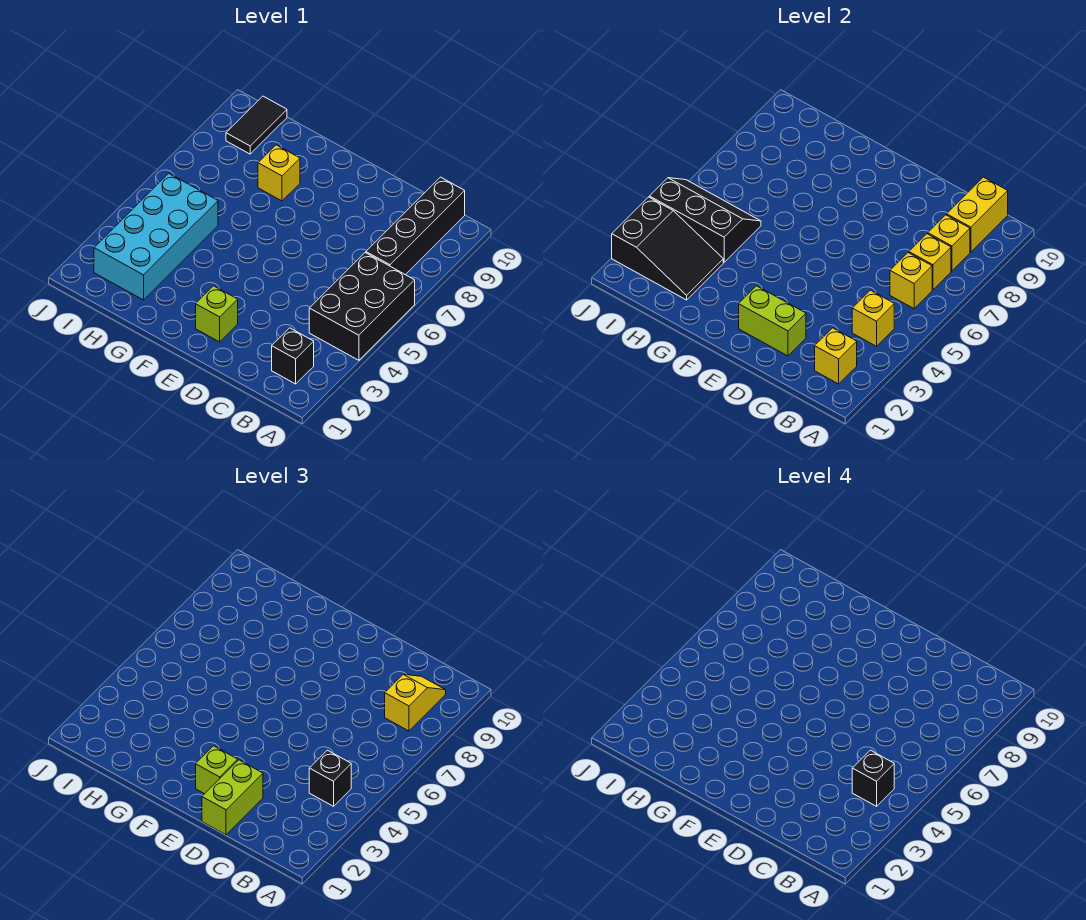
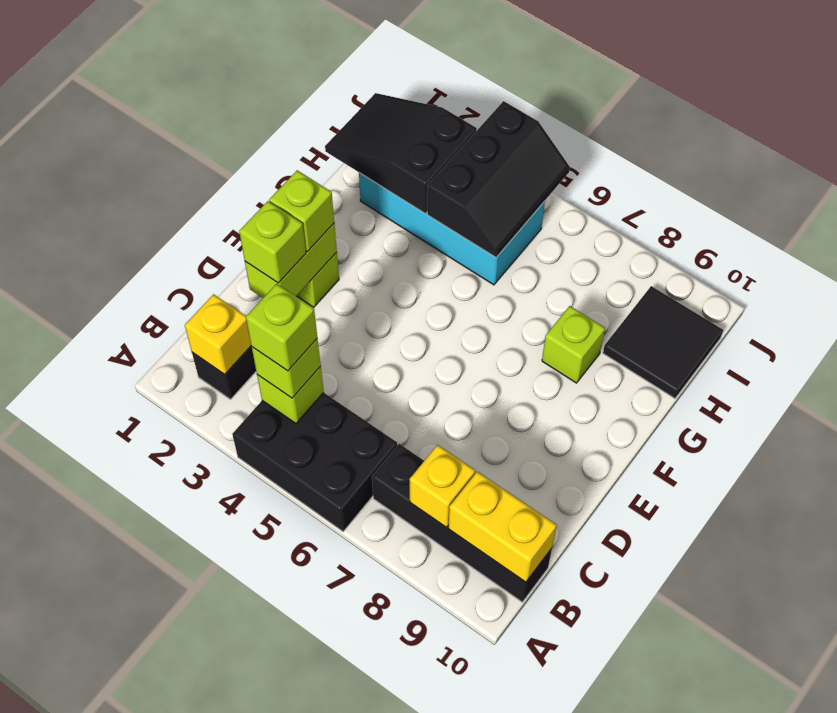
yellow brick B4 level 2 -> lime brick B4 level 2
black brick B4 level 3 -> lime brick B4 level 3
black brick B4 level 4 -> lime brick B4 level 4
yellow brick B6 level 2 -> none
yellow brick B7 level 2 -> none
yellow slope B8:B9 level 3 top 8 -> none
lime brick D1:D2 level 3 -> lime brick D2 level 3
yellow brick G8 level 1 -> lime brick G8 level 1
black slope H2:J3 level 2 top J -> black slope H1:I3 level 2 top 3
black tile I9:I10 level 1 -> black tile H9:I10 level 1

